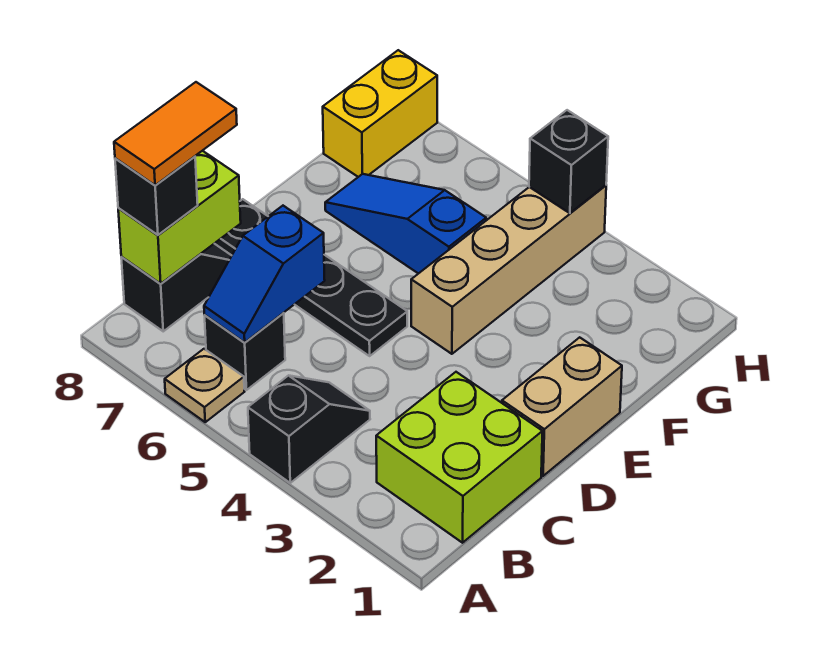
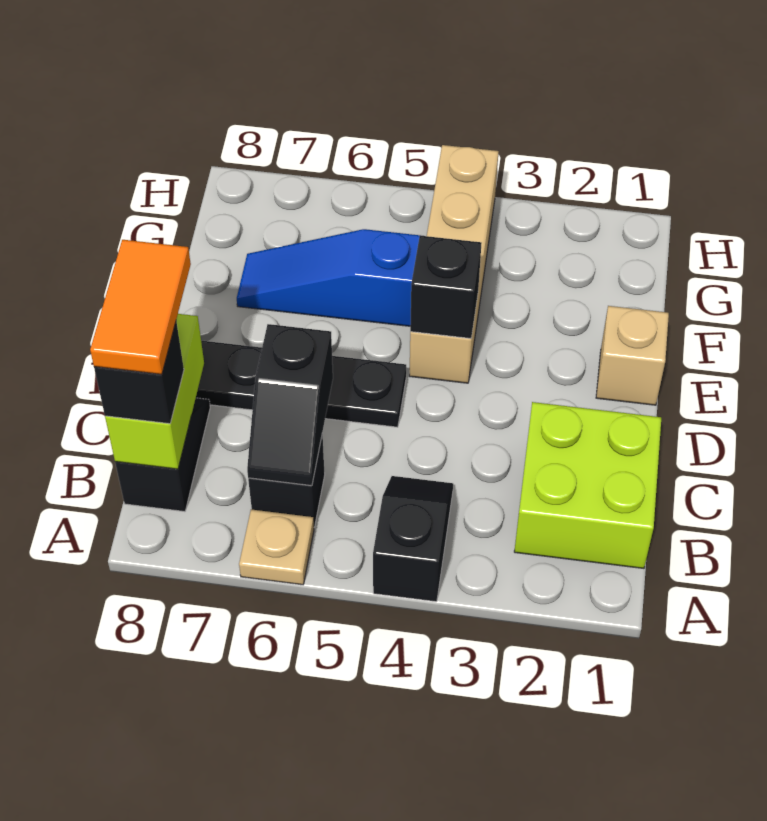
blue slope B6:C6 level 2 top C -> black slope B6:C6 level 2 top C
tan brick D1:E1 level 1 -> tan brick E1 level 1
yellow brick G8:H8 level 1 -> none
black brick H4 level 2 -> black brick E4 level 2

